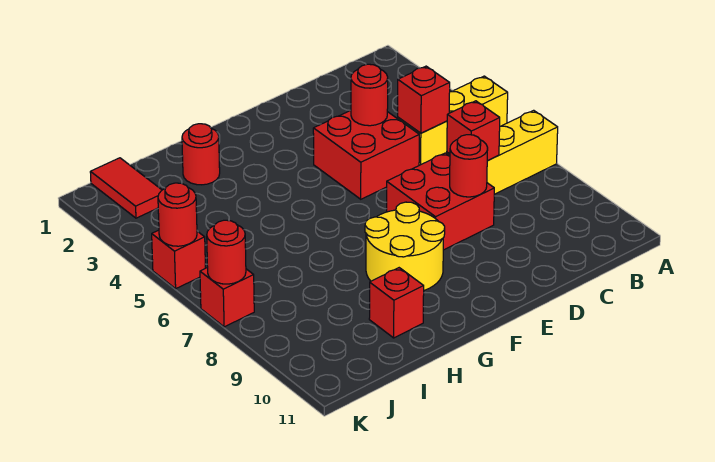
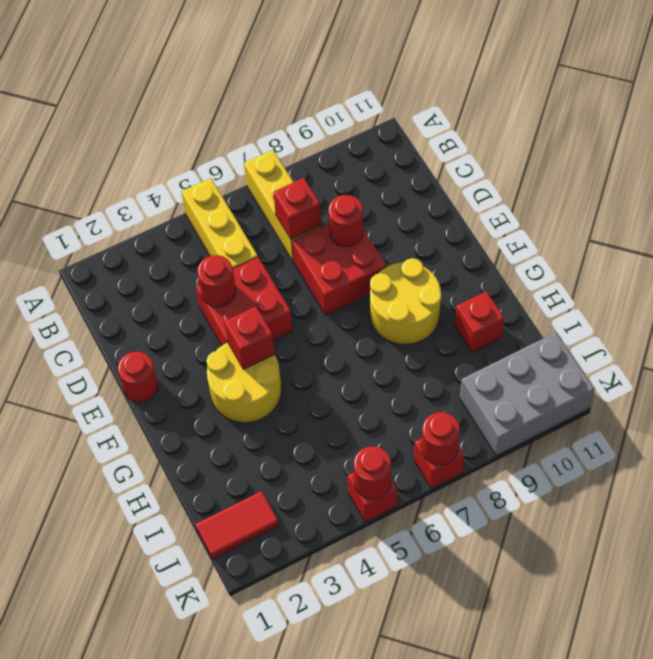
red brick C5 level 2 -> red brick F4 level 2
none -> yellow round brick F3:G4 level 1
red round brick H2 level 1 -> red round brick E1 level 1
none -> grey brick J9:K11 level 1

